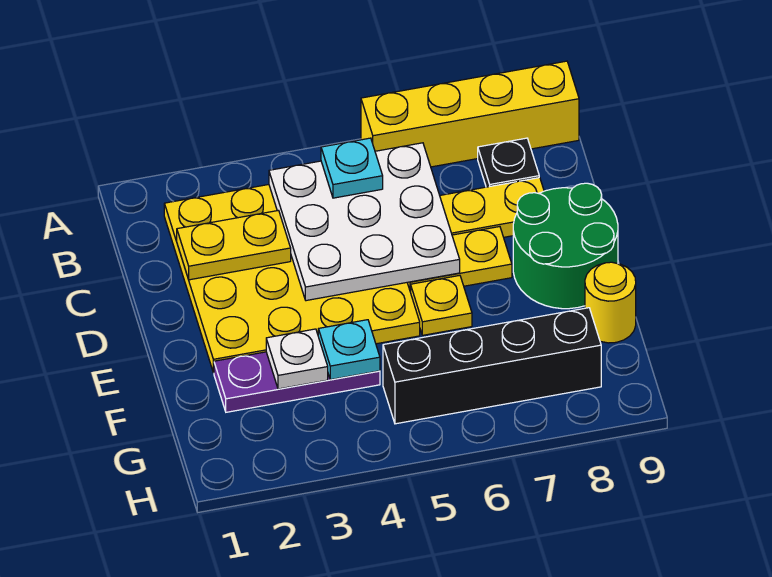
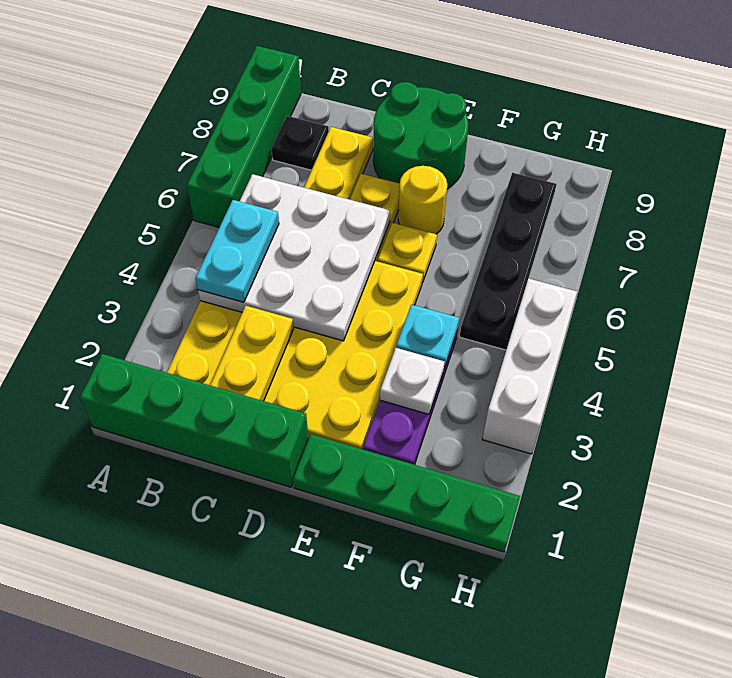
none -> green brick A1:D1 level 1
yellow brick A6:A9 level 1 -> green brick A6:A9 level 1
cyan plate B5 level 3 -> cyan plate B4:B5 level 3
none -> green plate E1:H1 level 1
yellow round brick F9 level 1 -> yellow round brick E7 level 1
black brick G5:G8 level 1 -> black plate G5:G8 level 1
none -> white brick H3:H5 level 1

